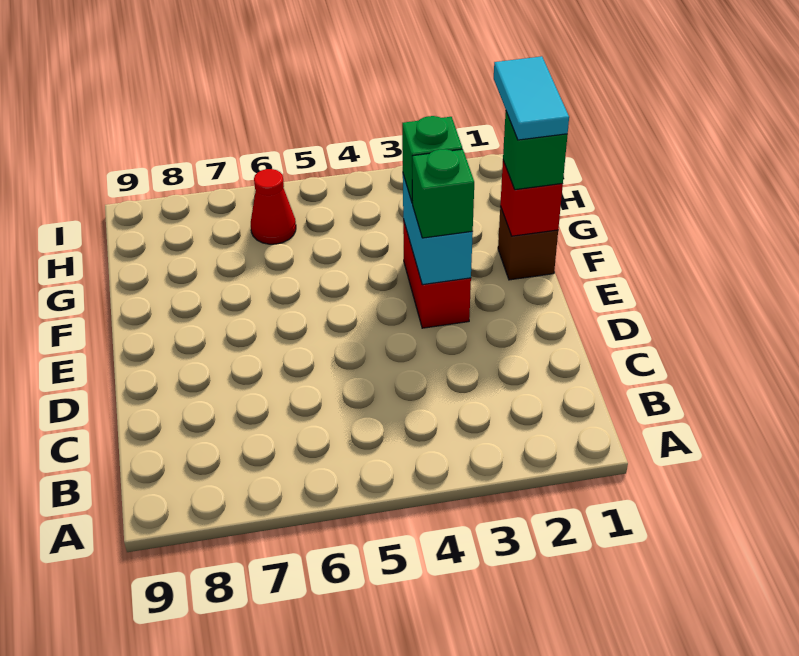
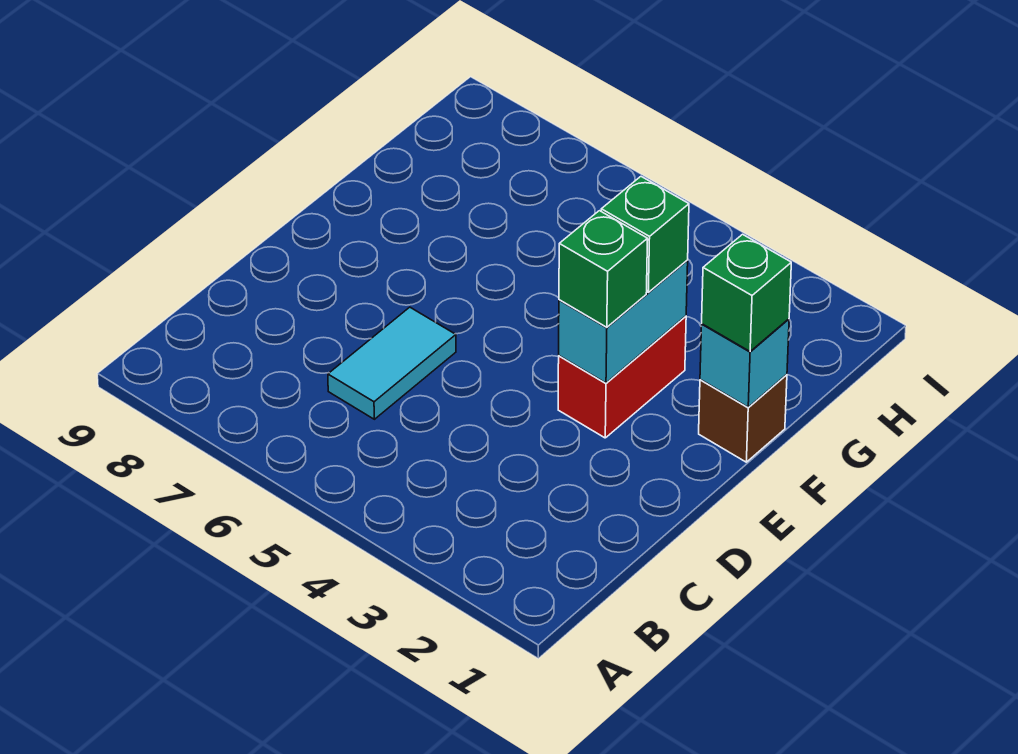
red brick F1 level 2 -> cyan brick F1 level 2
cyan tile F1:G1 level 4 -> cyan tile C6:D6 level 1
red cone H6 level 1 -> none

